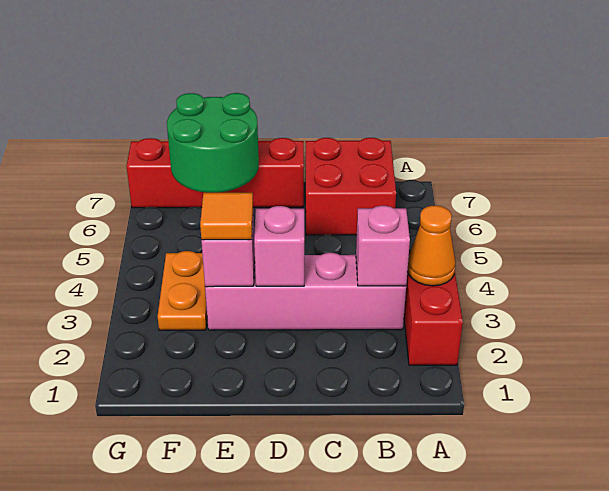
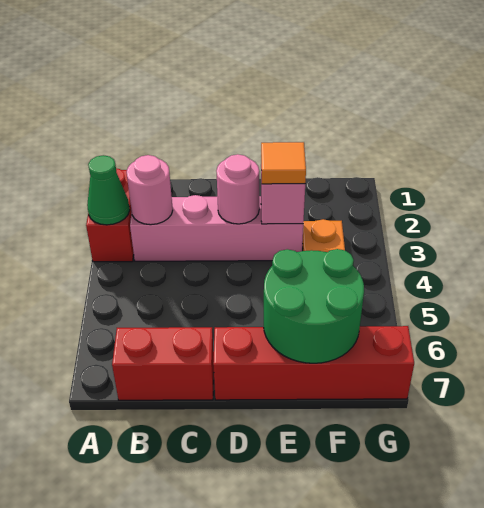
orange cone A3 level 2 -> green cone A3 level 2
pink brick B3 level 2 -> pink round brick B3 level 2
red brick B6:C7 level 1 -> red brick B7:C7 level 1
pink brick D3 level 2 -> pink round brick D3 level 2

